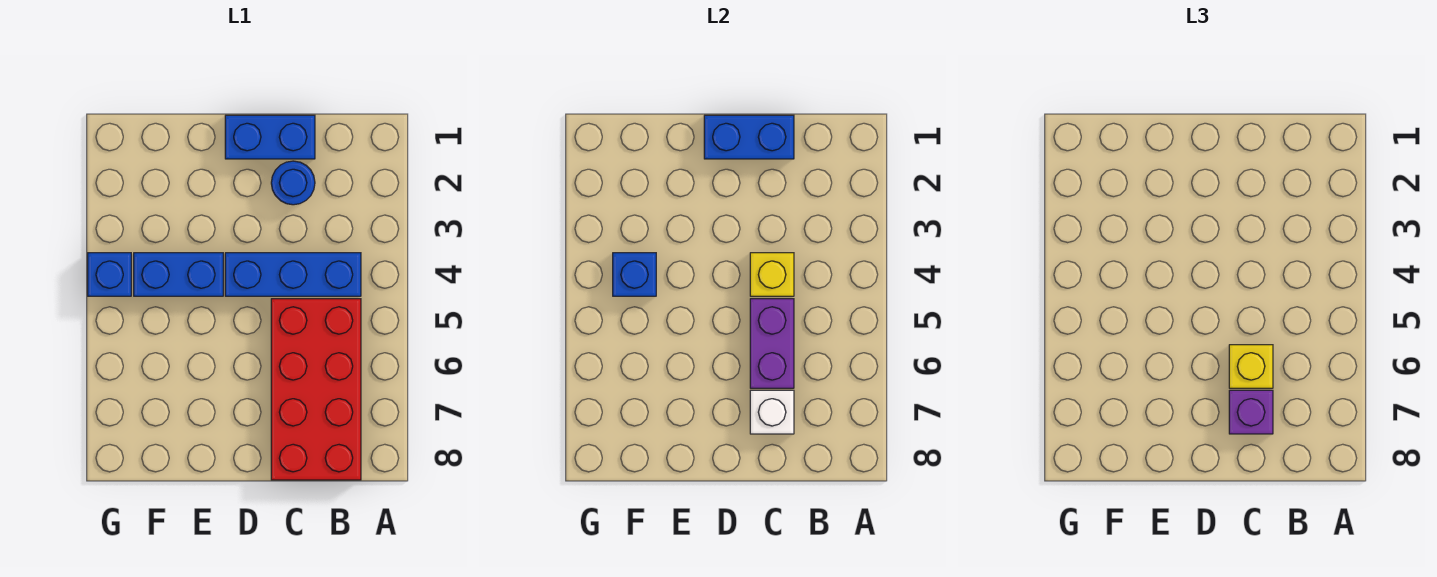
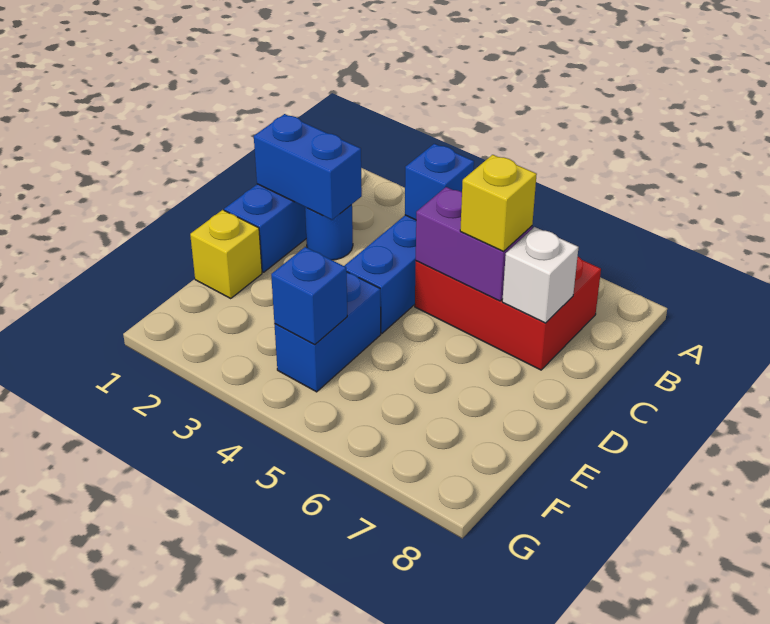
red brick B5:C8 level 1 -> red brick B5:C7 level 1
blue brick C1:D1 level 2 -> blue brick C1:C2 level 2
yellow brick C4 level 2 -> yellow brick E1 level 1
purple brick C7 level 3 -> none
blue brick G4 level 1 -> blue brick B4 level 2

